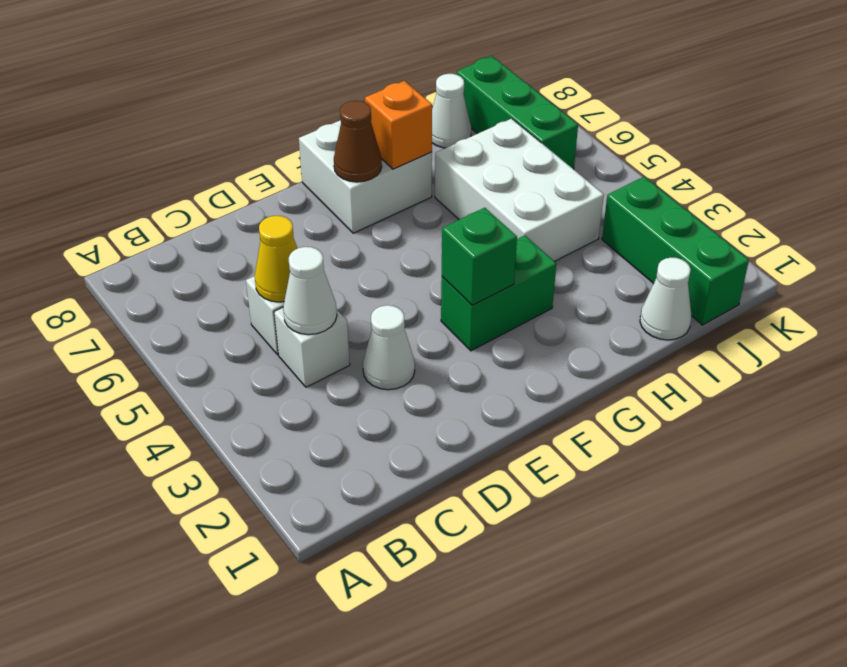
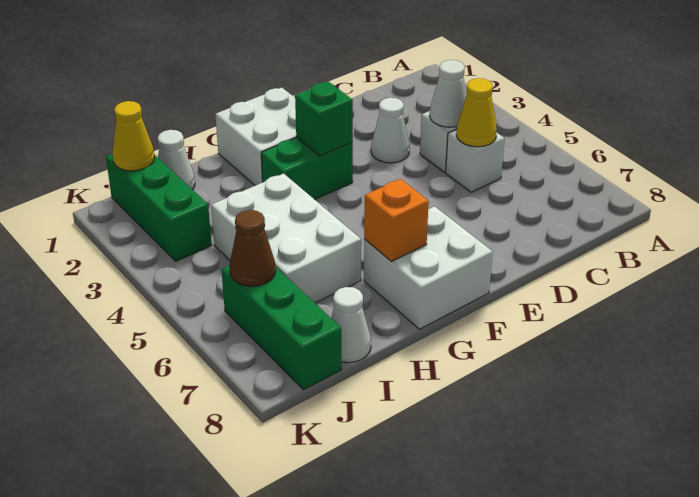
none -> white brick F1:G2 level 1
brown cone F7 level 2 -> brown cone J6 level 2
none -> yellow cone J1 level 2

